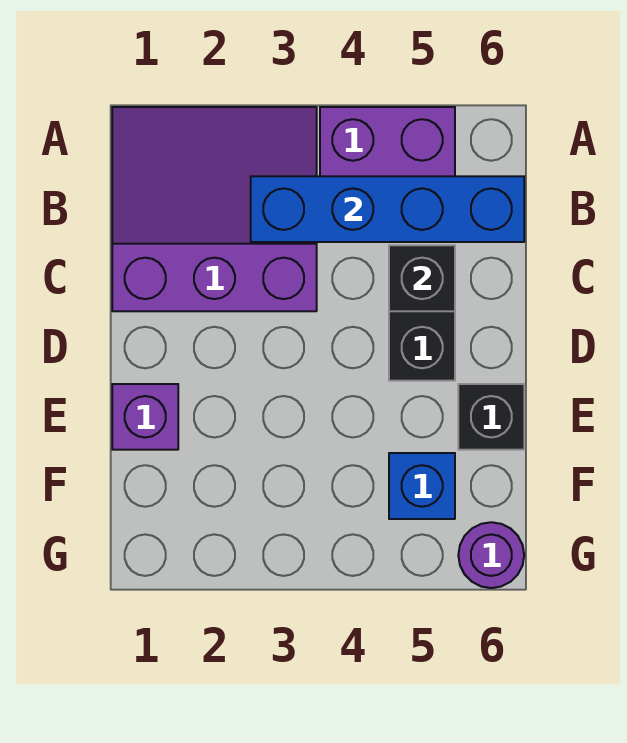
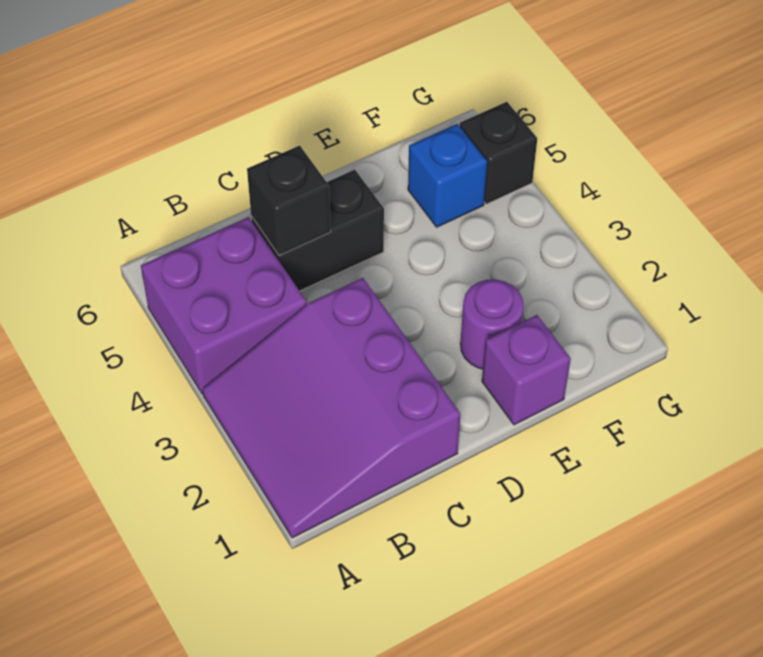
blue brick B3:B6 level 2 -> none
black brick E6 level 1 -> black brick G5 level 1
purple round brick G6 level 1 -> purple round brick E2 level 1

